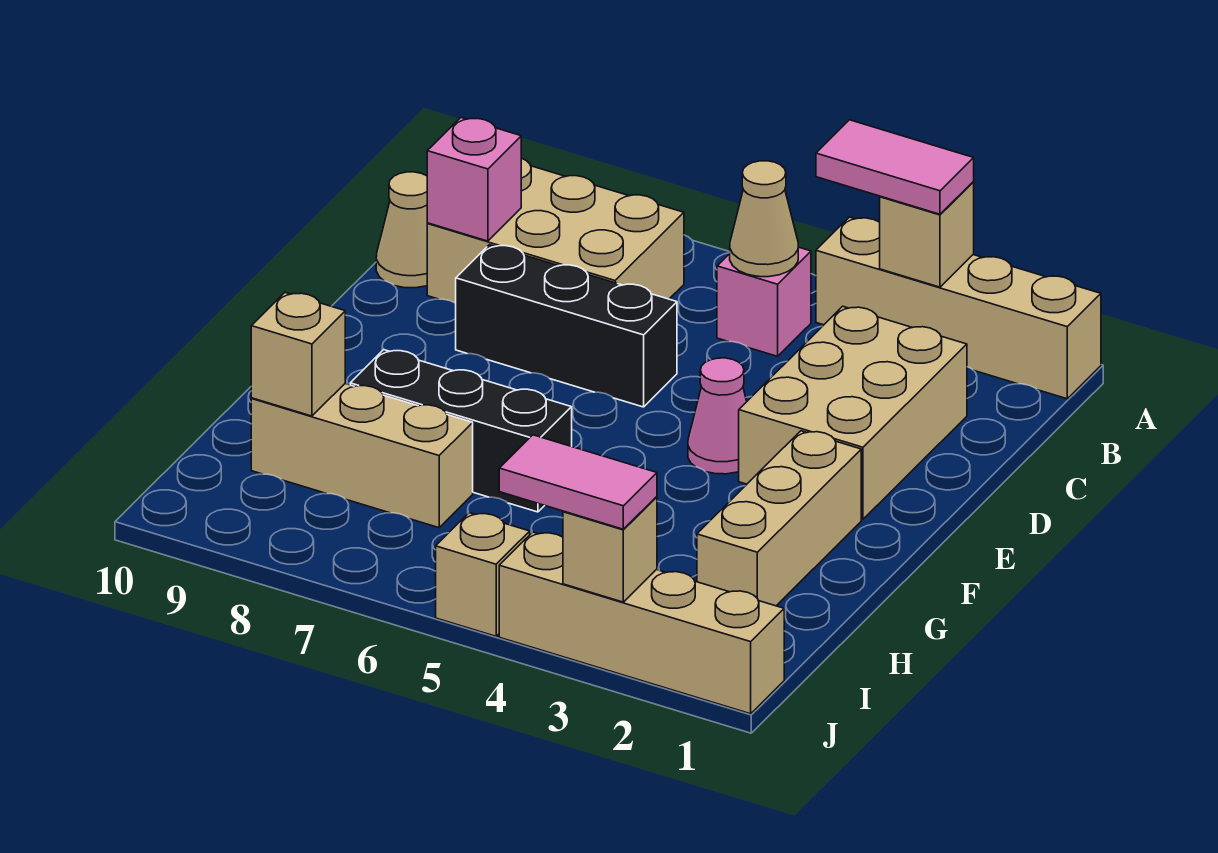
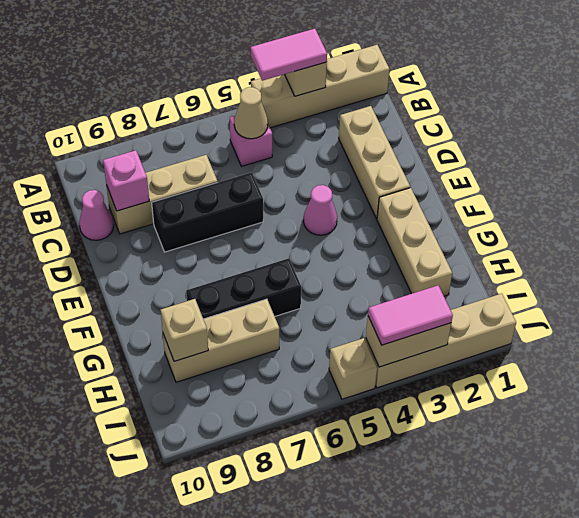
tan brick B7:C9 level 1 -> tan brick C7:C9 level 1
tan brick C2:E3 level 1 -> tan brick C2:E2 level 1
tan cone C10 level 1 -> pink cone C10 level 1
tan brick J3 level 2 -> tan brick J3:J4 level 2

